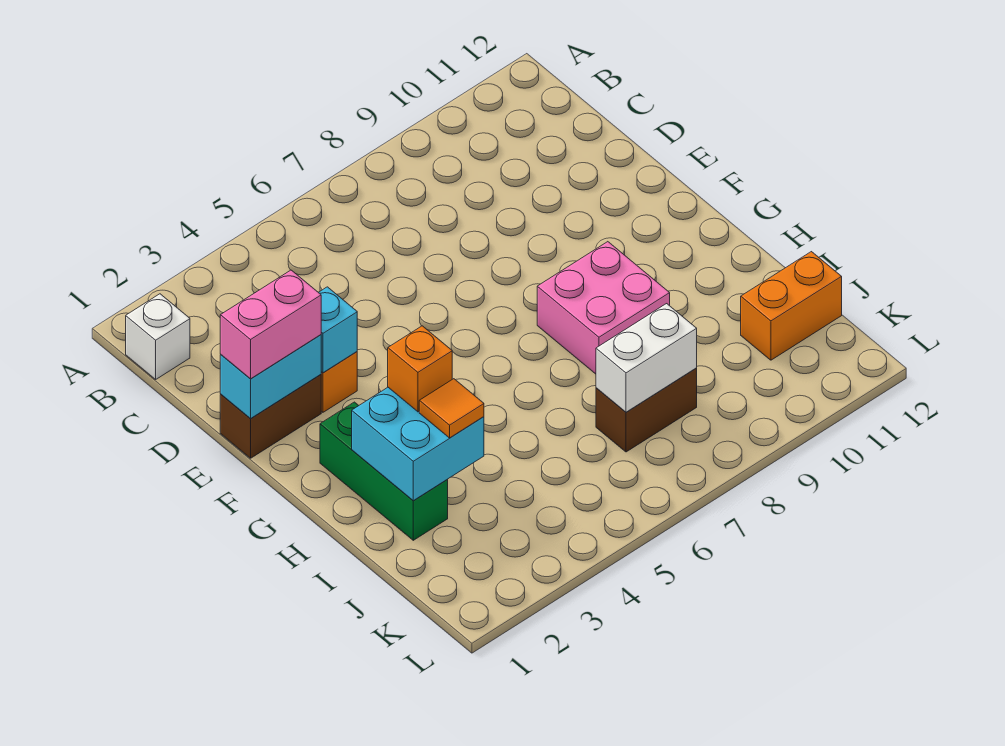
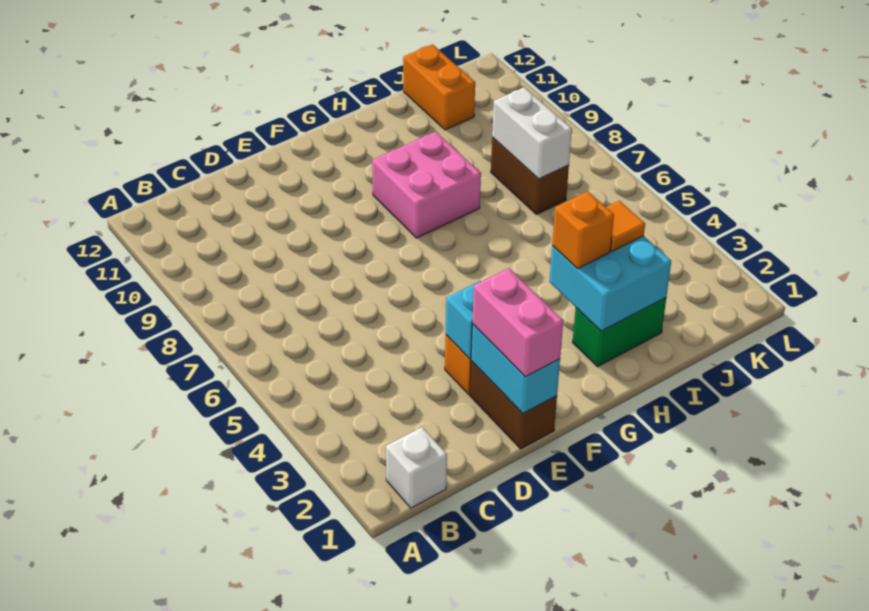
green brick G2:I2 level 1 -> green brick H2:I2 level 1

